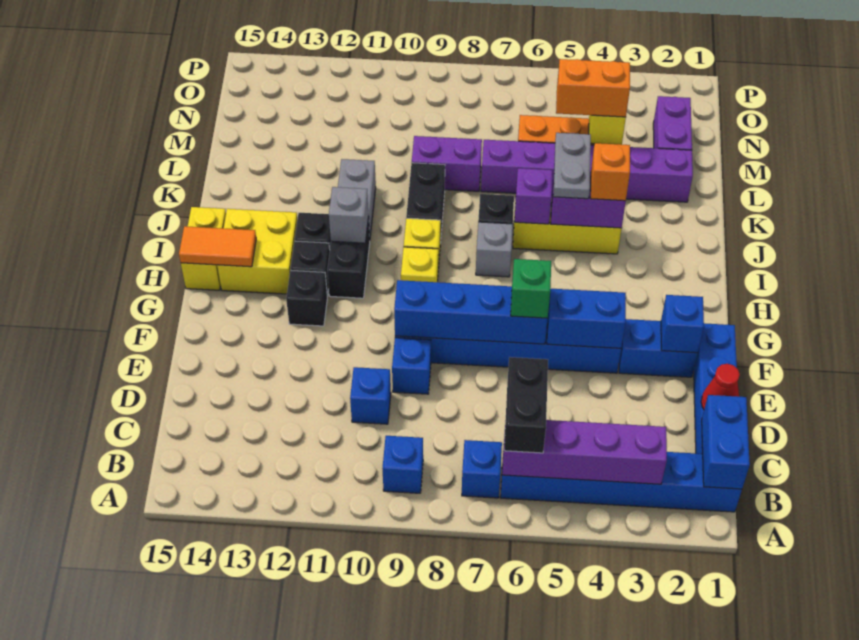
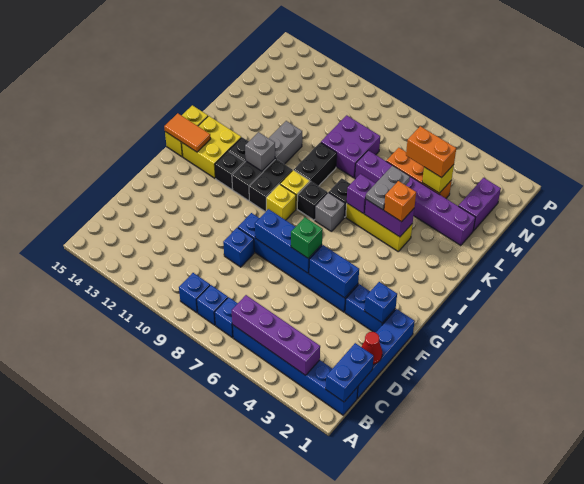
black brick B6:C6 level 3 -> black brick H10:I10 level 1
blue brick D10 level 1 -> blue brick B8 level 1
blue brick F6:F9 level 2 -> blue brick F6:F8 level 2
black brick G12 level 1 -> black brick I8 level 1
purple brick L8:L9 level 1 -> purple brick L8:M9 level 1

